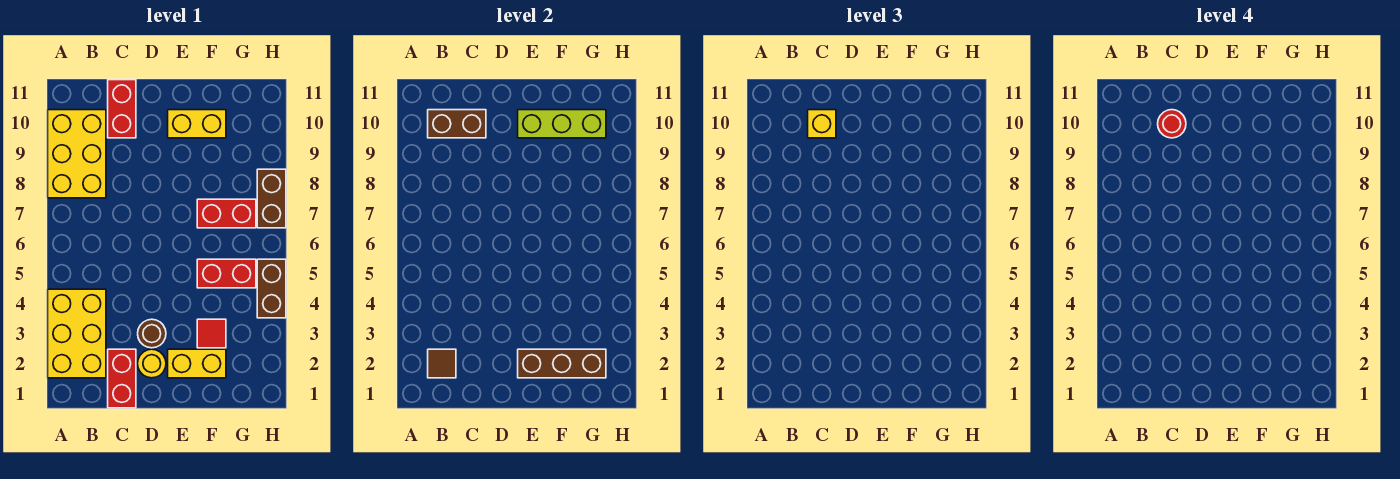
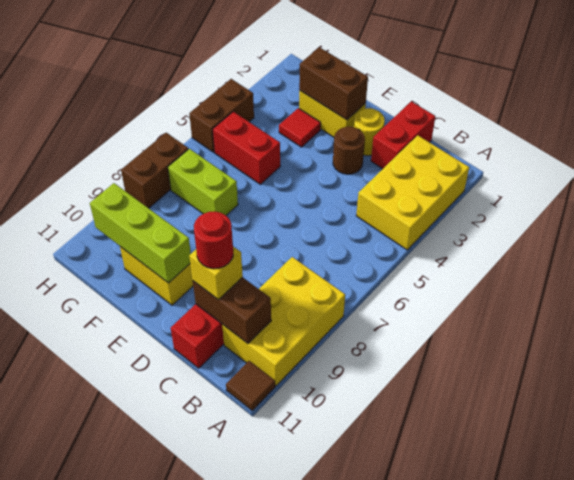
brown tile B2 level 2 -> brown tile A11 level 1
brown brick E2:G2 level 2 -> brown brick E2:F2 level 2
red brick F7:G7 level 1 -> lime brick F7:G7 level 1

